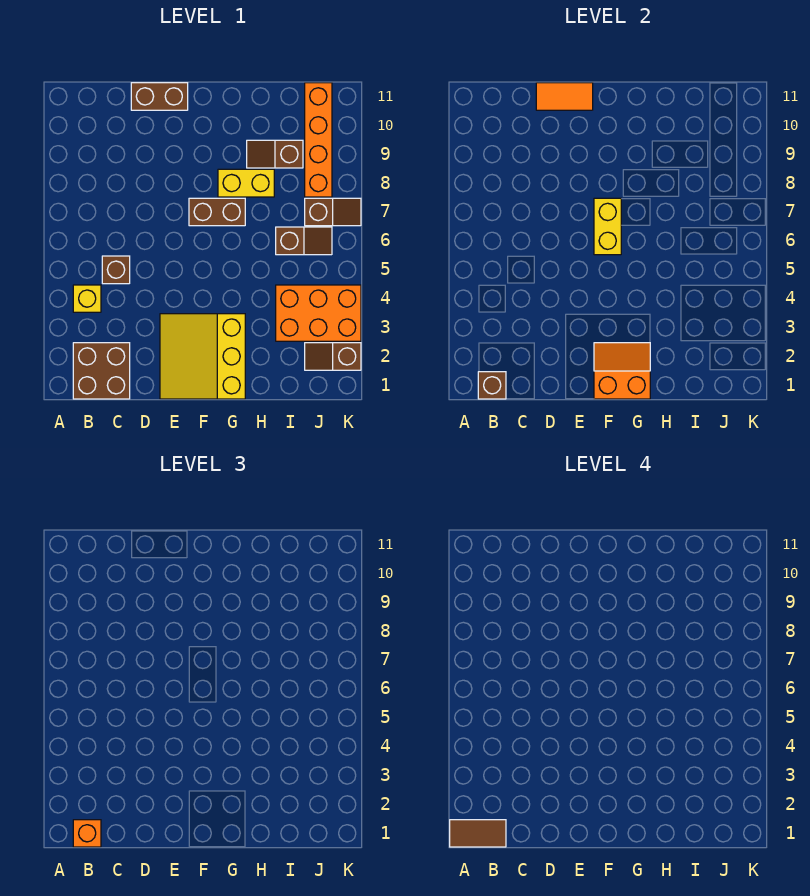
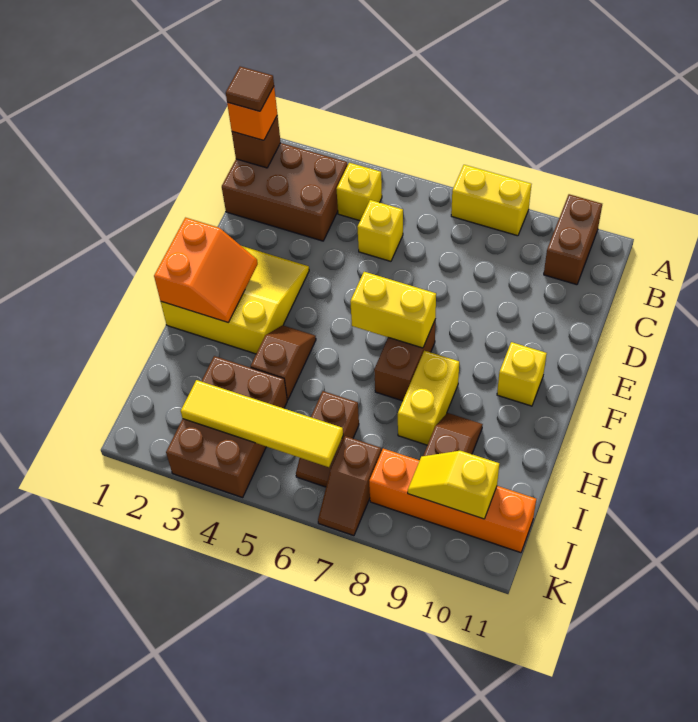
brown tile A1:B1 level 4 -> brown tile B1 level 4
none -> yellow brick A7:A8 level 1
brown brick B1:C2 level 1 -> brown brick B1:C3 level 1
brown brick C5 level 1 -> yellow brick C5 level 1
brown brick D11:E11 level 1 -> brown brick A10:B10 level 1
orange tile D11:E11 level 2 -> none
none -> yellow brick F10 level 1
orange brick I3:K4 level 1 -> brown brick I3:K4 level 1
brown slope J2:K2 level 1 top K -> brown slope G4:H4 level 1 top H
none -> yellow tile J3:J6 level 2
none -> yellow slope J9:J10 level 2 top 10

